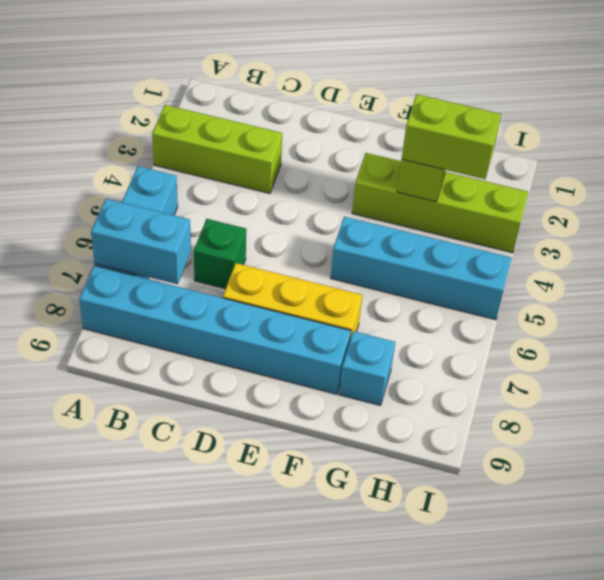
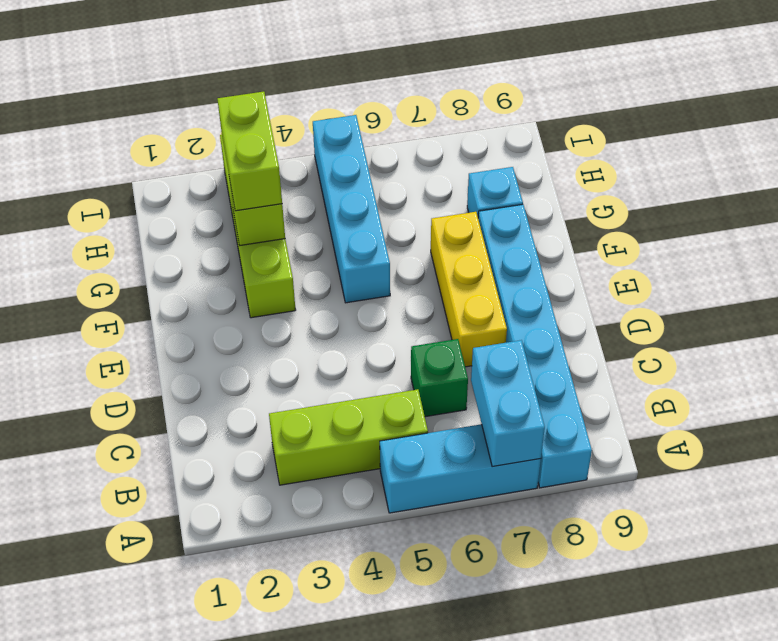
lime brick A3:C3 level 1 -> lime brick B3:B5 level 1

